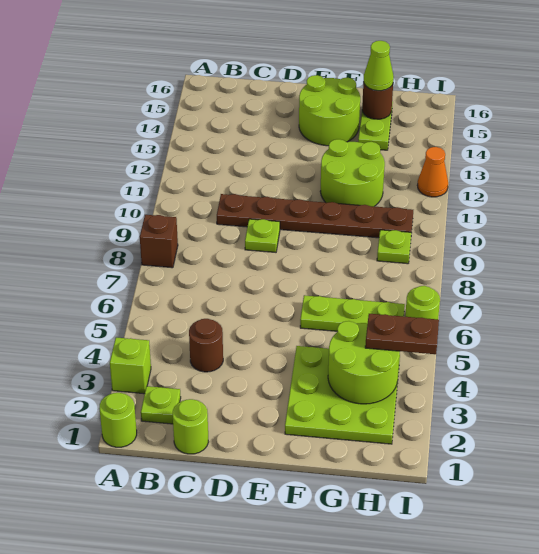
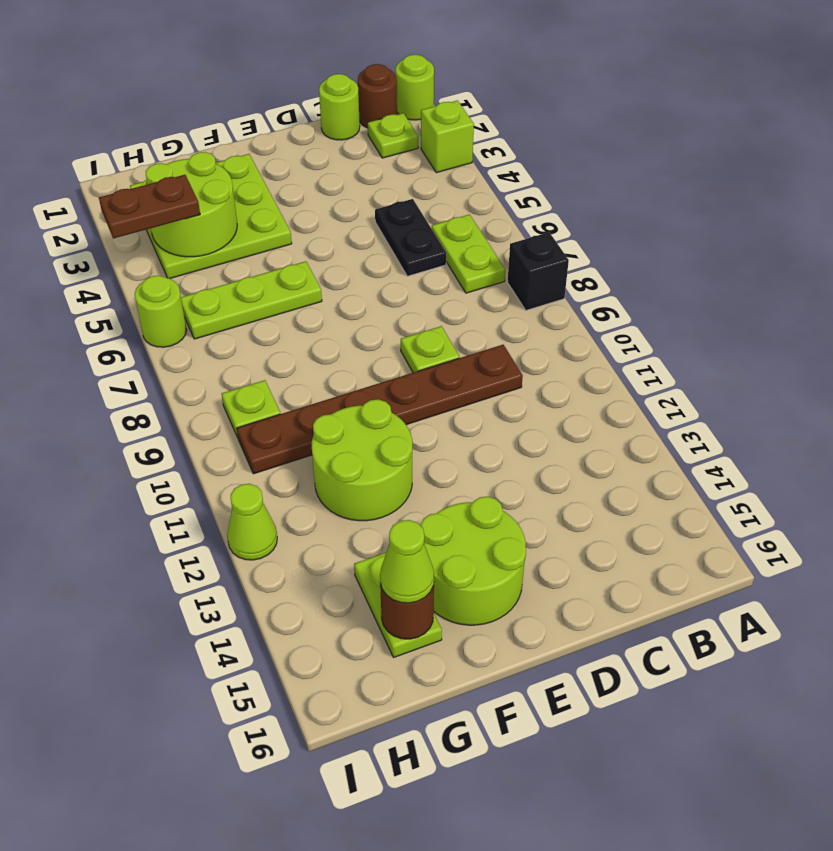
brown brick A8 level 1 -> black brick A8 level 1
none -> lime plate B6:B7 level 1
brown round brick C4 level 1 -> brown round brick B1 level 1
none -> black plate C5:C6 level 1
orange cone I12 level 1 -> lime cone I12 level 1

